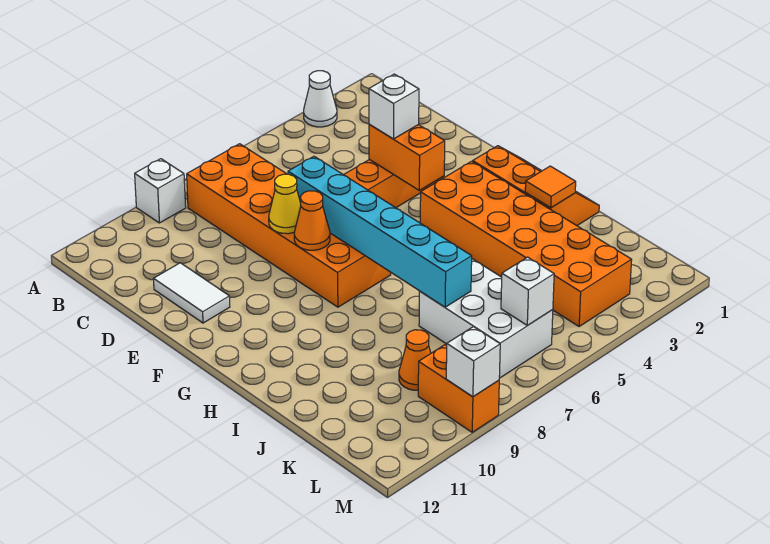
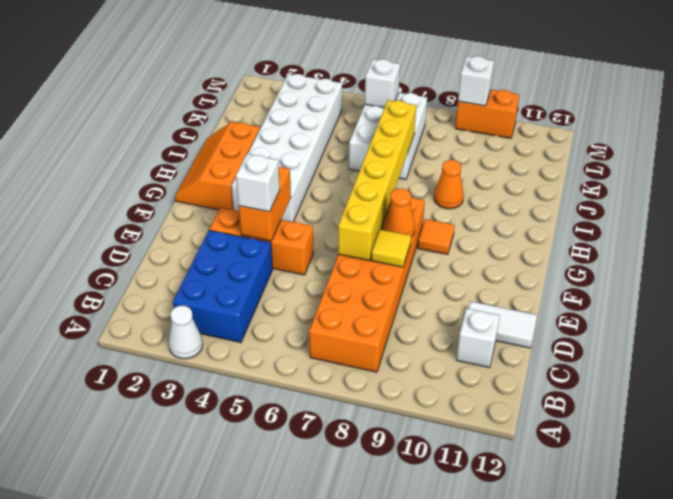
white brick A9 level 1 -> white brick C11 level 1
none -> blue brick B3:D4 level 1
white tile D11:E11 level 1 -> white tile D11:D12 level 1
cyan brick E7:J7 level 2 -> yellow brick E7:J7 level 2
yellow cone E8 level 2 -> yellow tile E8 level 2
orange brick G3:L4 level 1 -> white brick G3:L4 level 1
orange tile I2 level 2 -> orange tile G9 level 1
orange cone K9 level 1 -> orange cone I9 level 1
orange brick L9:M9 level 1 -> orange brick M9:M10 level 1

